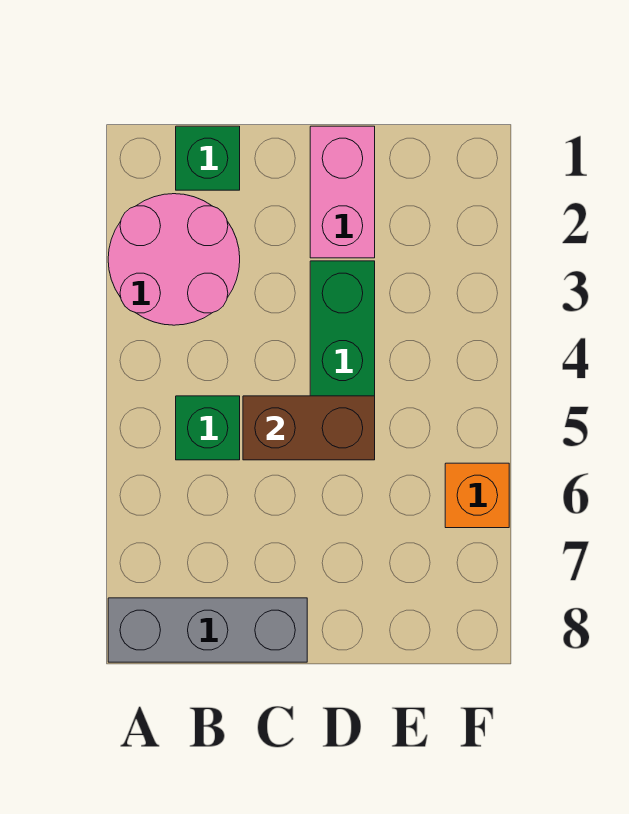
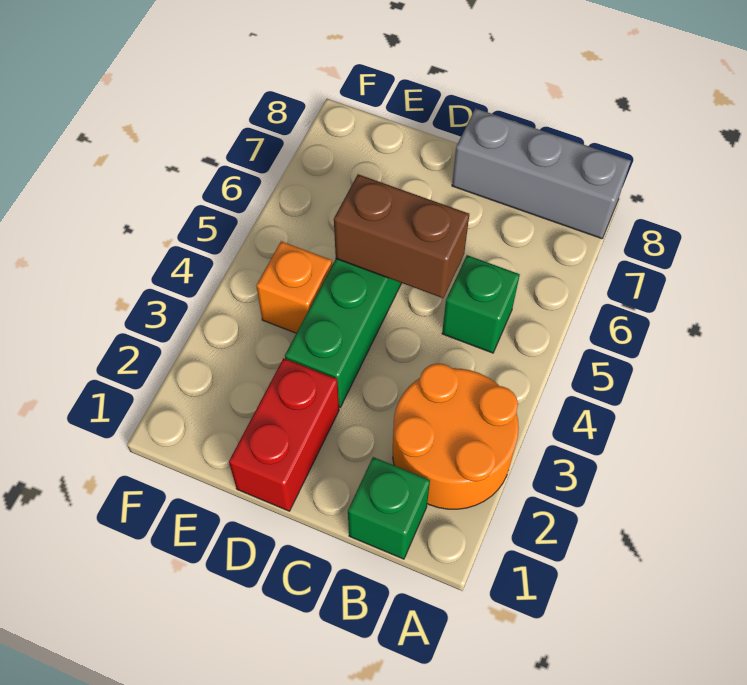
pink round brick A2:B3 level 1 -> orange round brick A2:B3 level 1
pink brick D1:D2 level 1 -> red brick D1:D2 level 1
orange brick F6 level 1 -> orange brick E4 level 1

